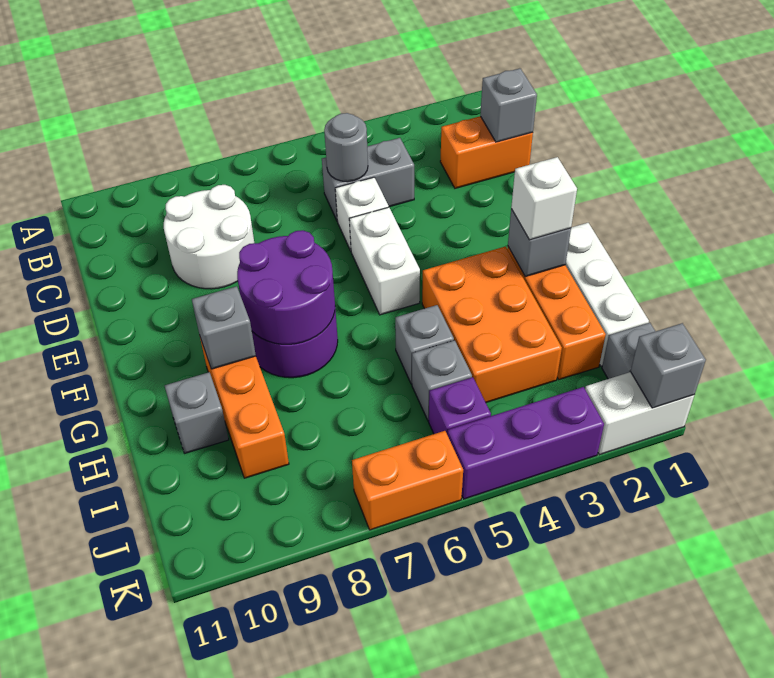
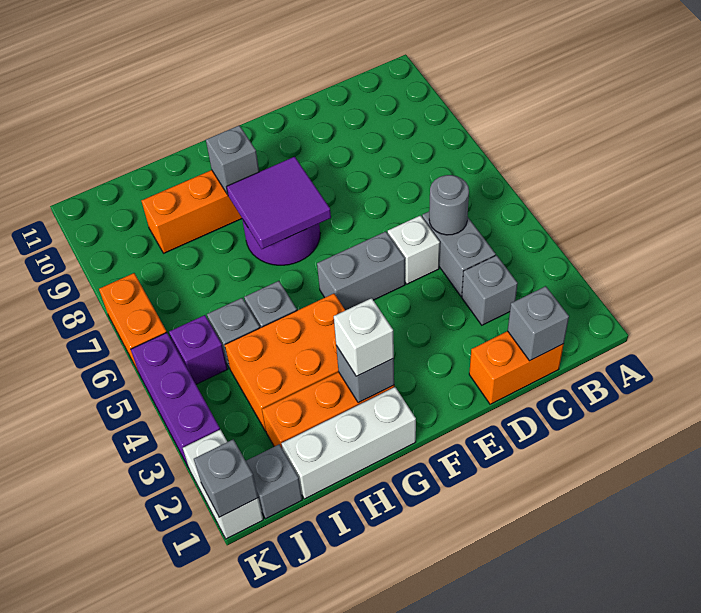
orange brick C1:C2 level 1 -> orange brick C1:D1 level 1
white round brick C8:D9 level 1 -> none
white brick E5:F5 level 1 -> grey brick E5:F5 level 1
purple round brick F7:G8 level 2 -> purple tile F7:G8 level 2
grey brick H10 level 1 -> grey brick C3 level 1

